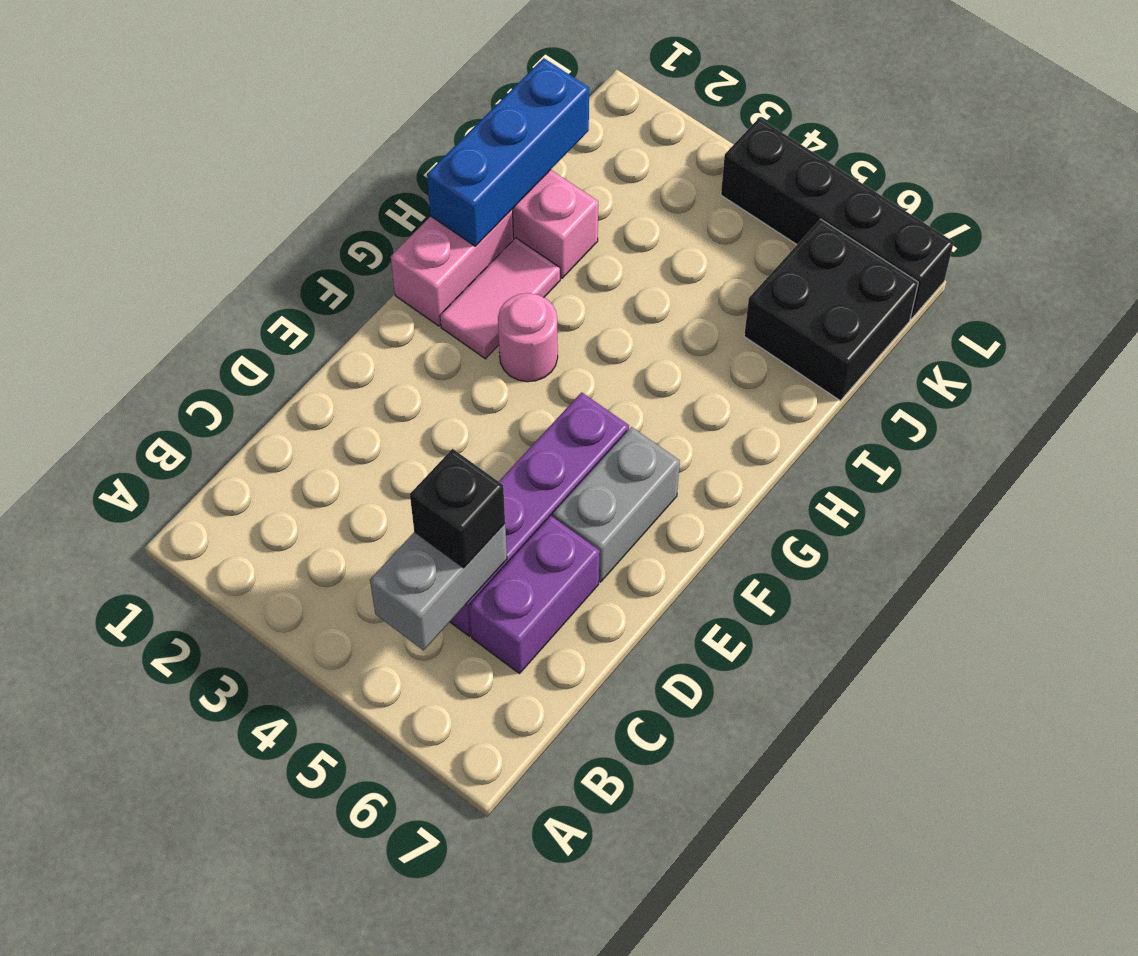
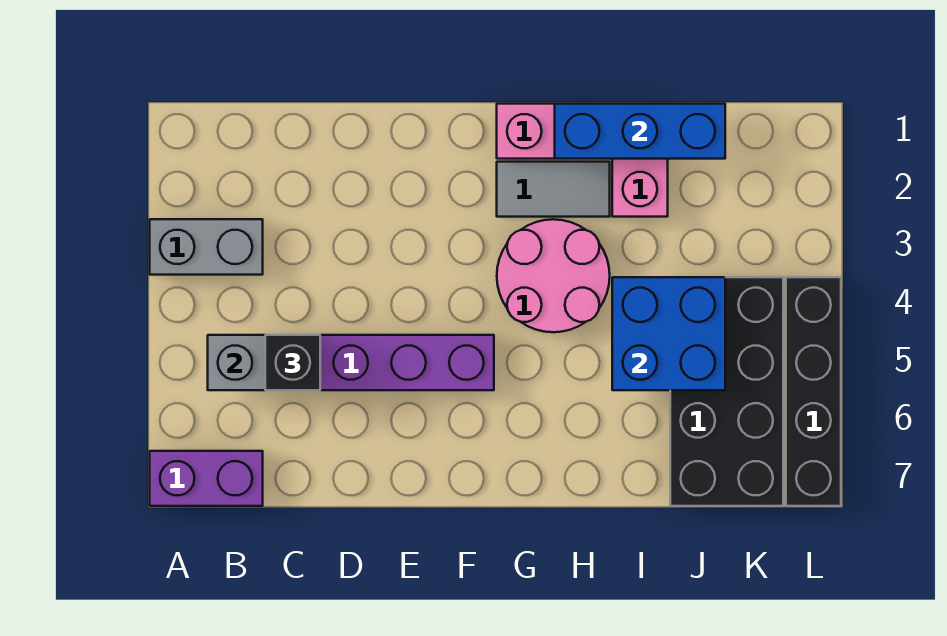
purple brick C6:D6 level 1 -> purple brick A7:B7 level 1
grey brick E6:F6 level 1 -> grey brick A3:B3 level 1
pink tile G2:H2 level 1 -> grey tile G2:H2 level 1
pink round brick G3 level 1 -> pink round brick G3:H4 level 1
none -> blue brick I4:J5 level 2
black brick J6:K7 level 1 -> black brick J4:K7 level 1

